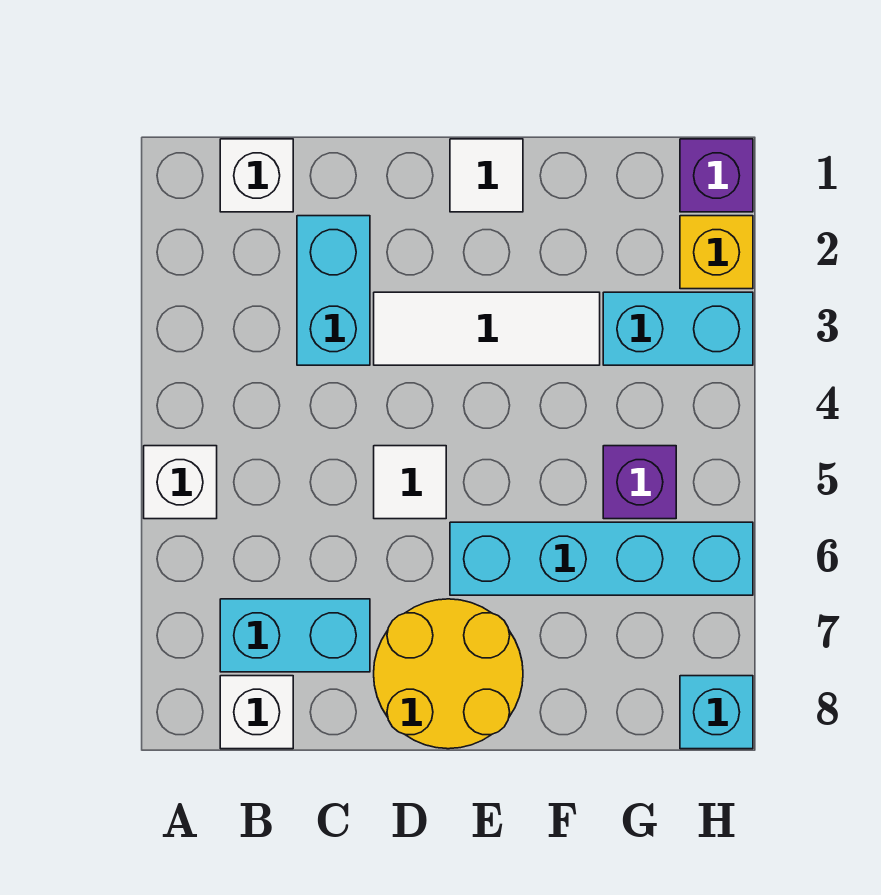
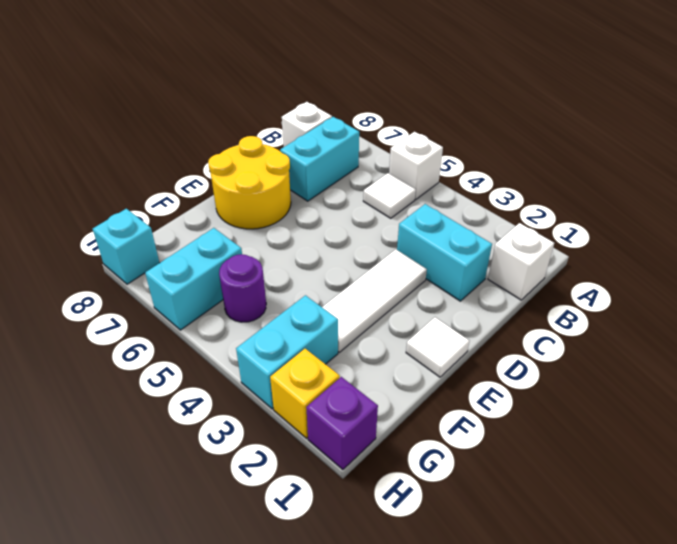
white tile D5 level 1 -> white tile B5 level 1
cyan brick E6:H6 level 1 -> cyan brick G6:H6 level 1
purple brick G5 level 1 -> purple round brick G5 level 1

